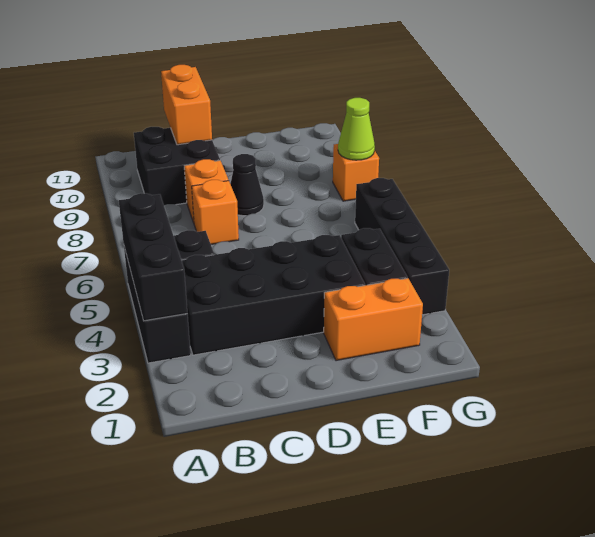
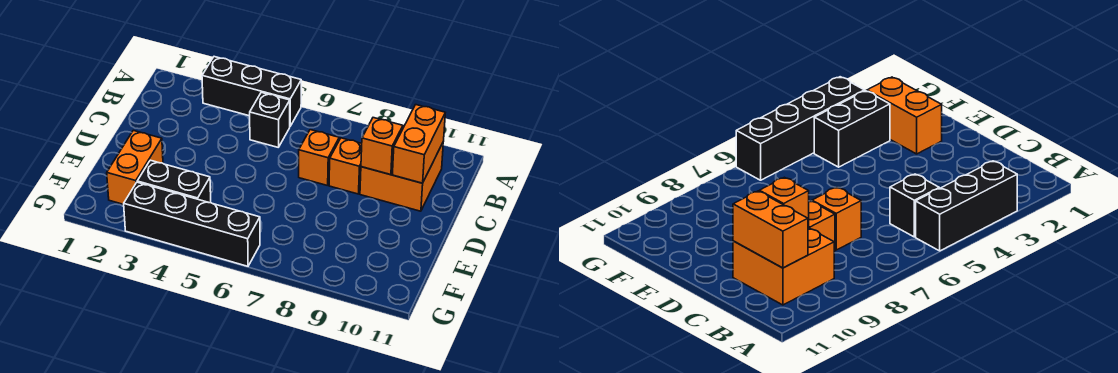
black brick A3:A5 level 2 -> none
black brick B3:E4 level 1 -> none
black brick B9:C10 level 1 -> orange brick B9:C10 level 1
orange brick C10:C11 level 2 -> orange brick B10:C10 level 2
black cone D8 level 1 -> none
orange brick G8 level 1 -> orange brick C9 level 2
lime cone G8 level 2 -> none

